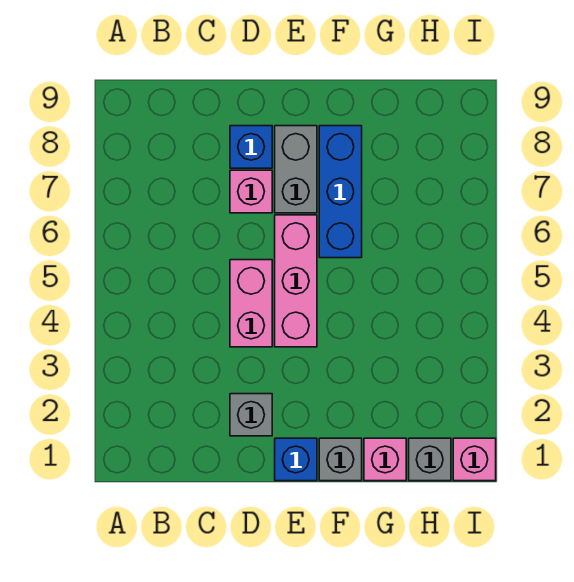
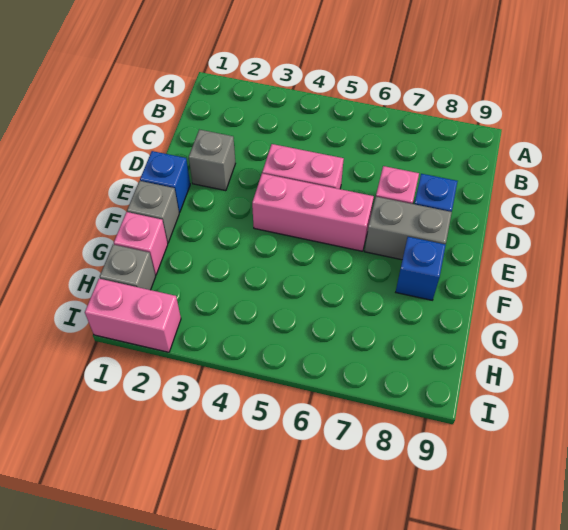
blue brick F6:F8 level 1 -> blue brick F8 level 1
pink brick I1 level 1 -> pink brick I1:I2 level 1

